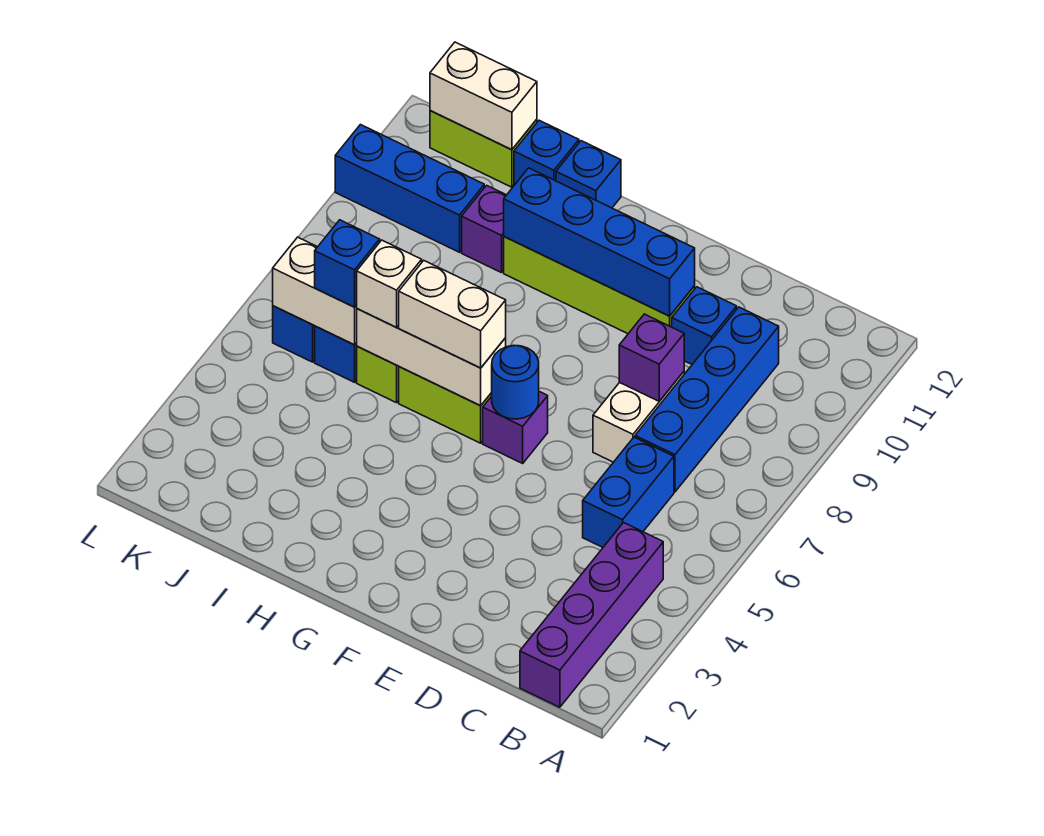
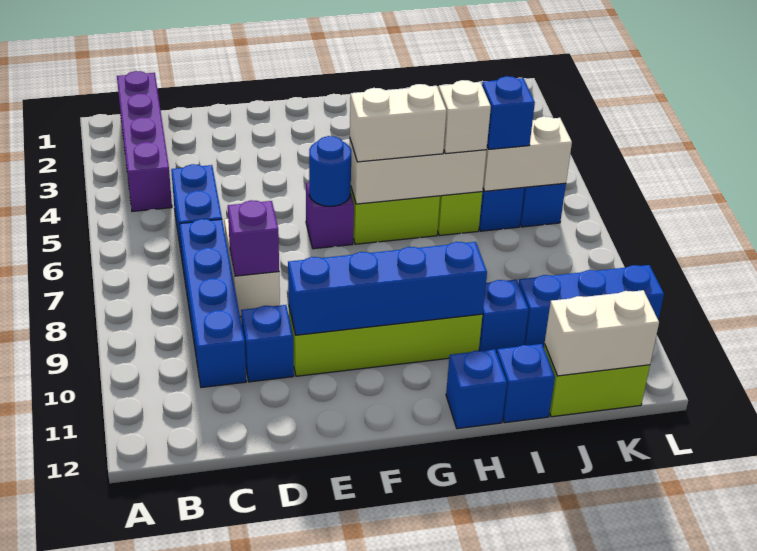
purple brick I10 level 1 -> blue brick I10 level 1

